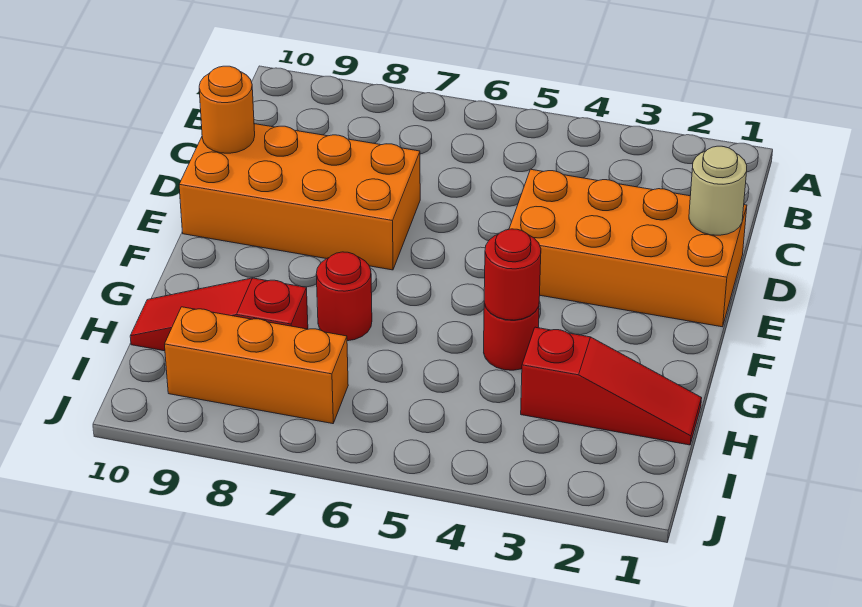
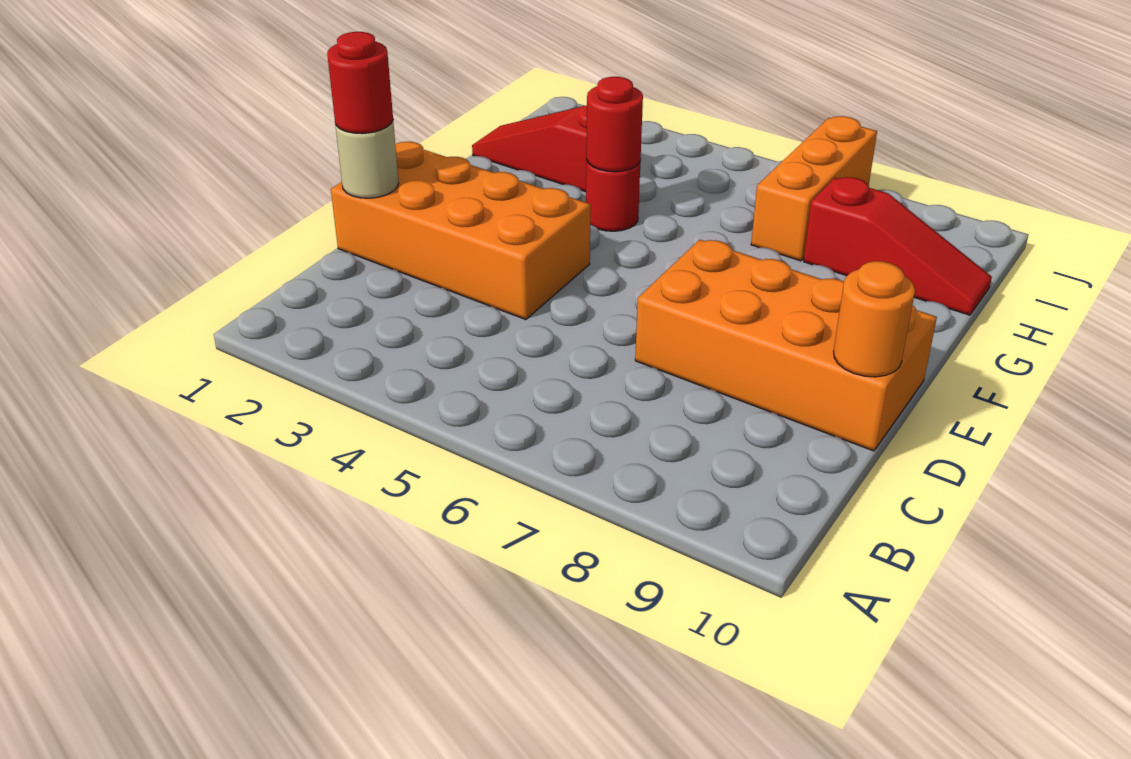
red round brick G7 level 1 -> red round brick D1 level 3
orange brick I7:I9 level 1 -> orange brick H7:J7 level 1

